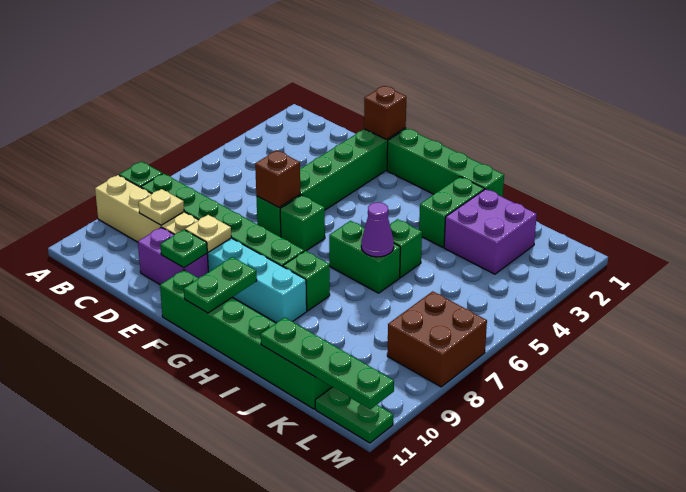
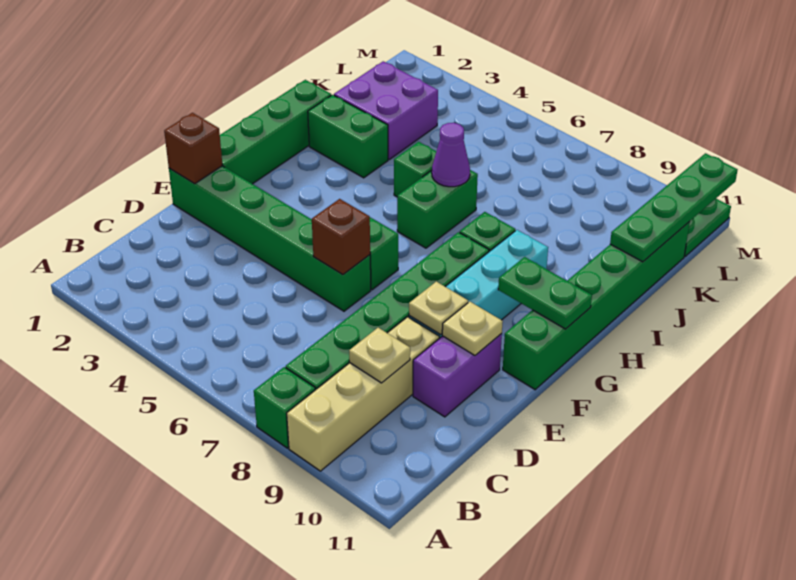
green plate E10 level 2 -> tan plate E10 level 2
brown brick L7:M8 level 1 -> none

